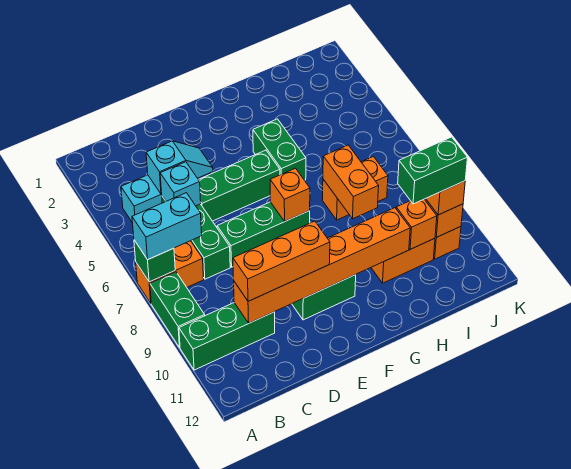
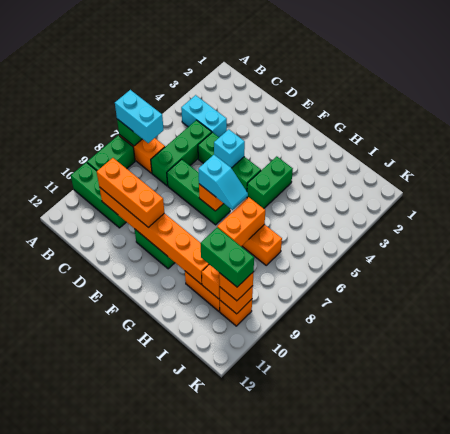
cyan slope C4:D4 level 2 top C -> cyan slope F7:G7 level 3 top F
cyan brick C5 level 2 -> cyan brick E5 level 2

